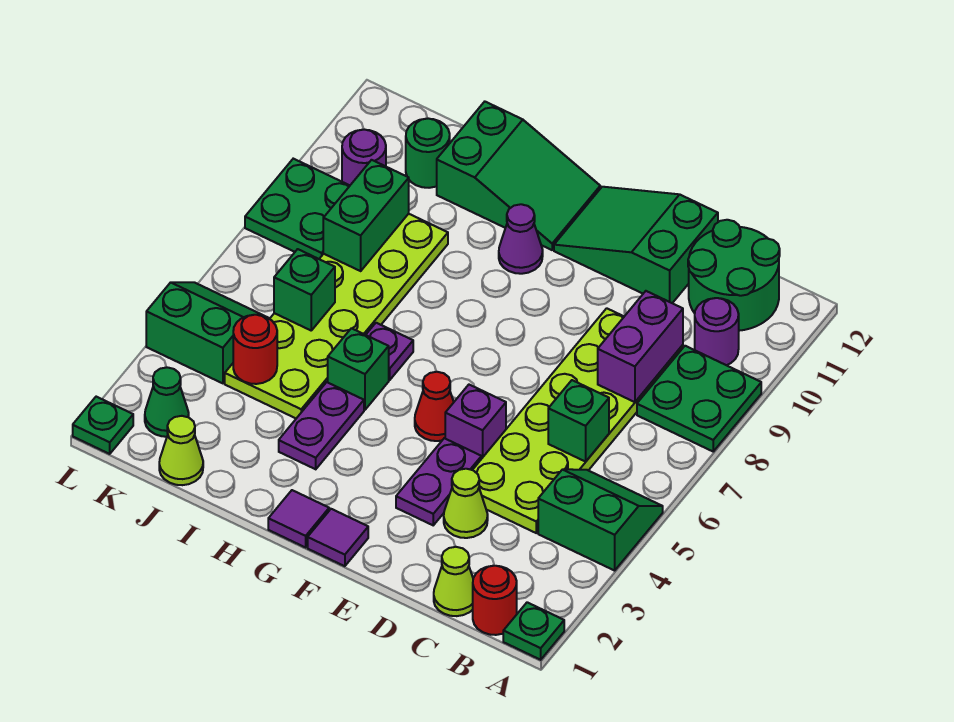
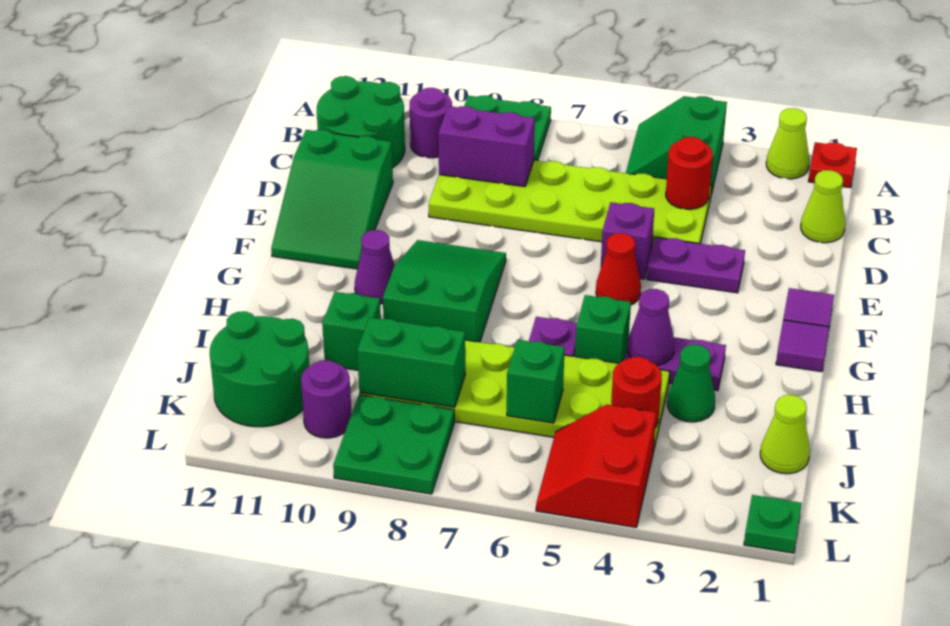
green plate A1 level 1 -> red plate A1 level 1
red round brick B1 level 1 -> red round brick C4 level 2
green brick C6 level 2 -> green brick I10 level 1
lime cone D3 level 1 -> lime cone A2 level 1
green slope G11:I12 level 1 top I -> green slope F8:H9 level 1 top H
none -> purple cone H4 level 2
green round brick J11 level 1 -> green round brick J11:K12 level 1
green cone K2 level 1 -> green cone I3 level 1
green slope K4:L5 level 1 top 4 -> red slope K4:L5 level 1 top 4

